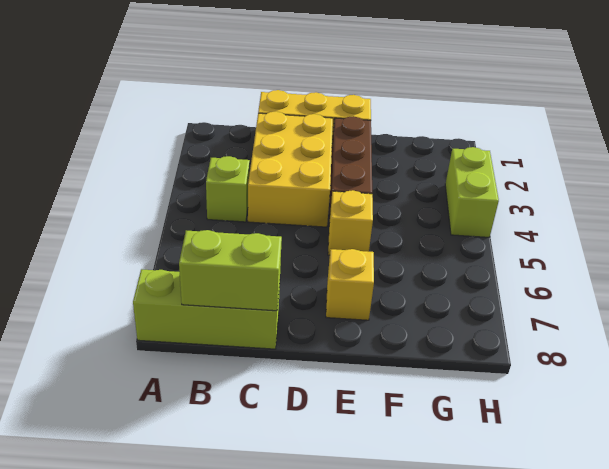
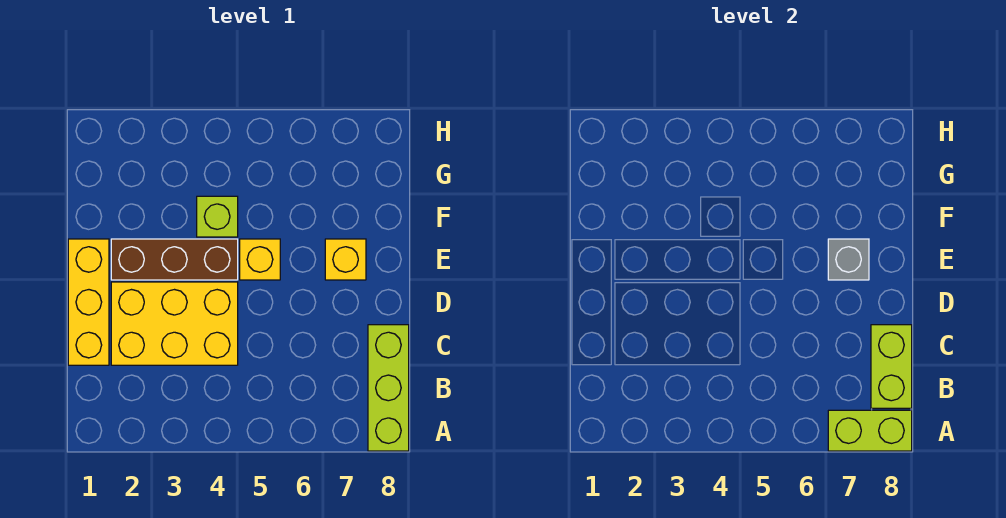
lime brick B4 level 1 -> lime brick F4 level 1
none -> grey brick E7 level 2
lime brick H3:H4 level 1 -> lime brick A7:A8 level 2

